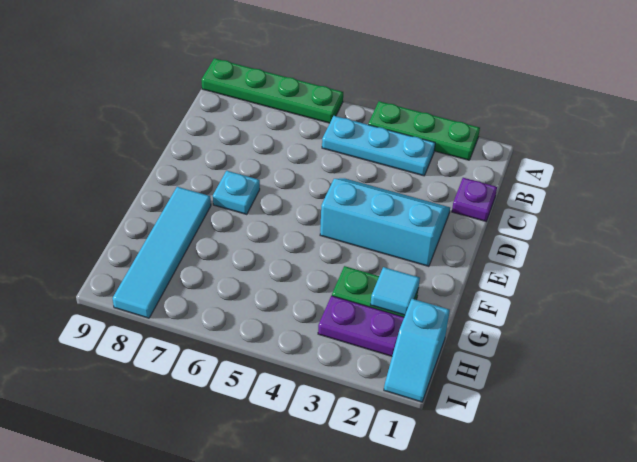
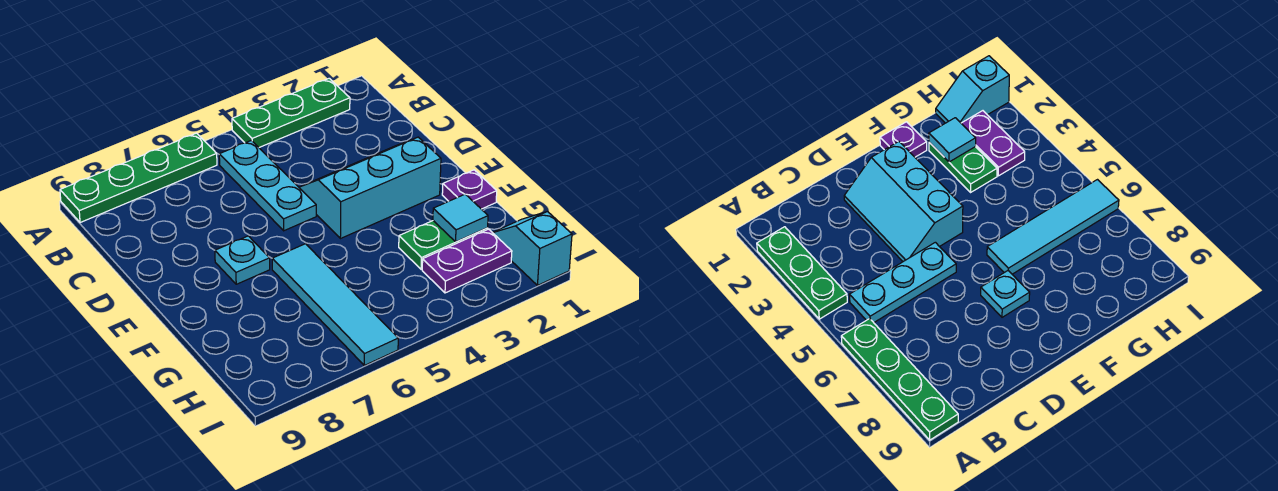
cyan plate B3:B5 level 1 -> cyan plate B5:D5 level 1
purple plate C1 level 1 -> purple plate F1 level 1
cyan tile F8:I8 level 1 -> cyan tile F6:I6 level 1
cyan slope H1:I1 level 1 top H -> cyan slope H1:I1 level 1 top I

